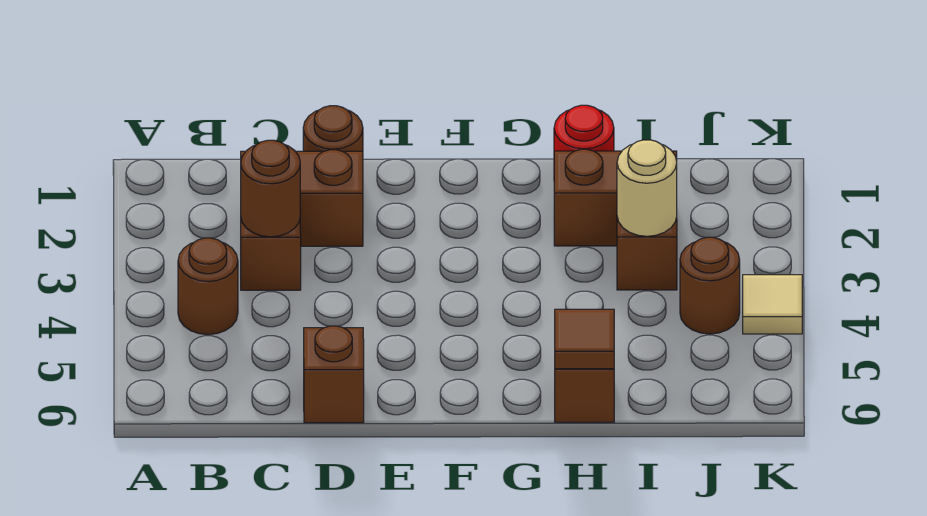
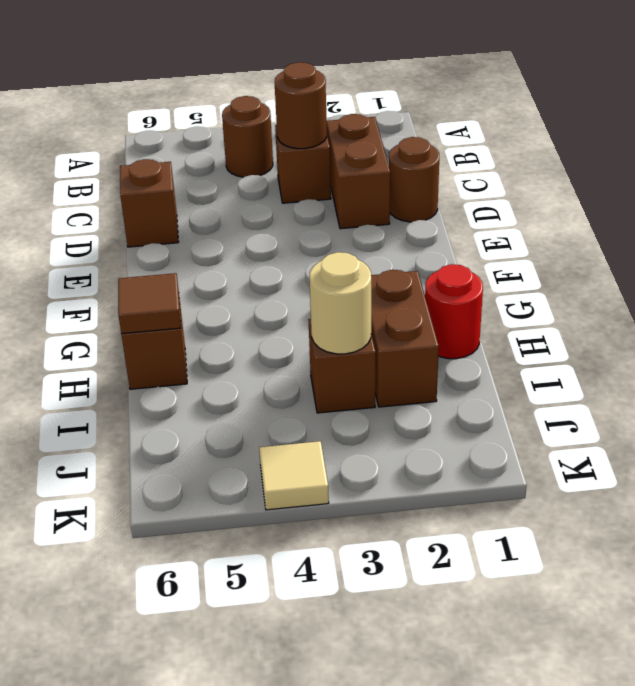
brown round brick J4 level 1 -> none

